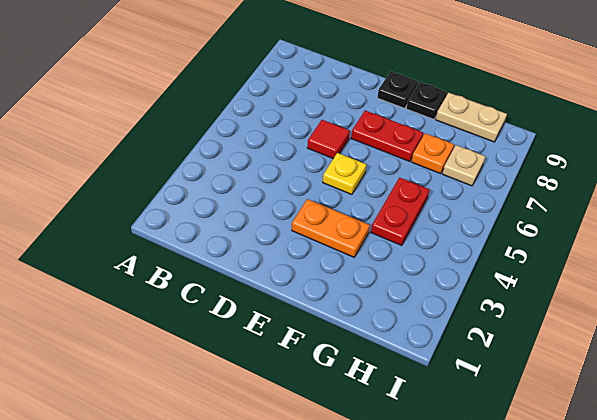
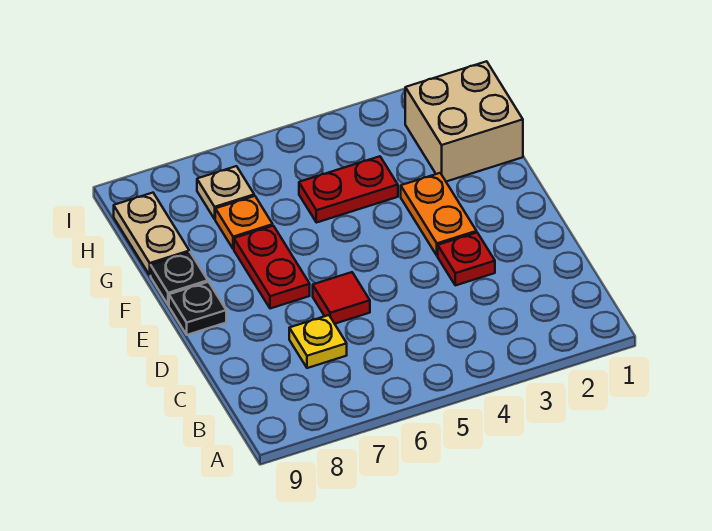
none -> red plate D3 level 1
yellow plate E5 level 1 -> yellow plate C7 level 1
none -> tan brick G1:H2 level 1

